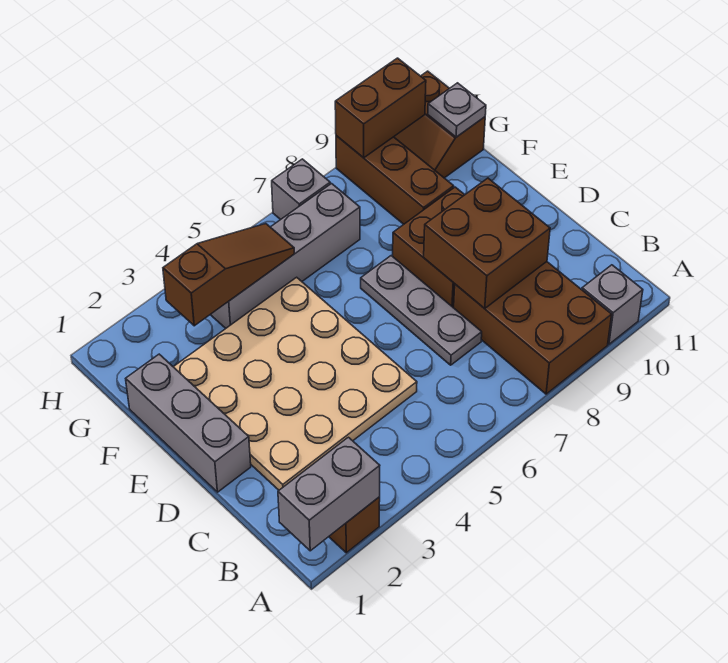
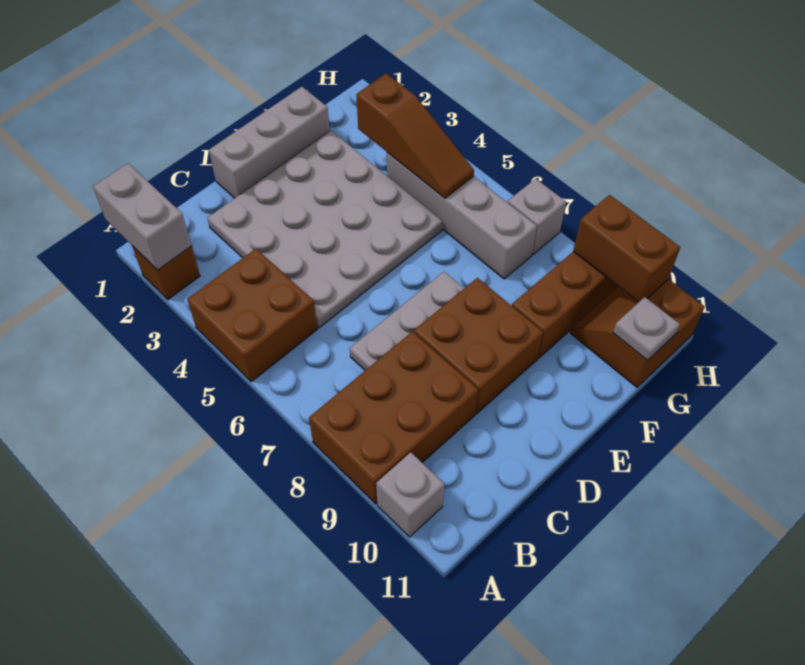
tan plate C2:F5 level 1 -> grey plate C2:F5 level 1
brown brick C8:D9 level 2 -> brown brick A4:B5 level 1

